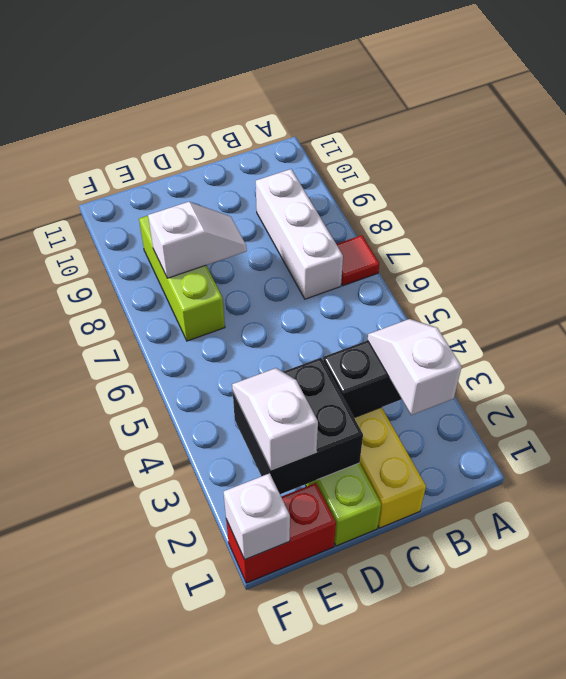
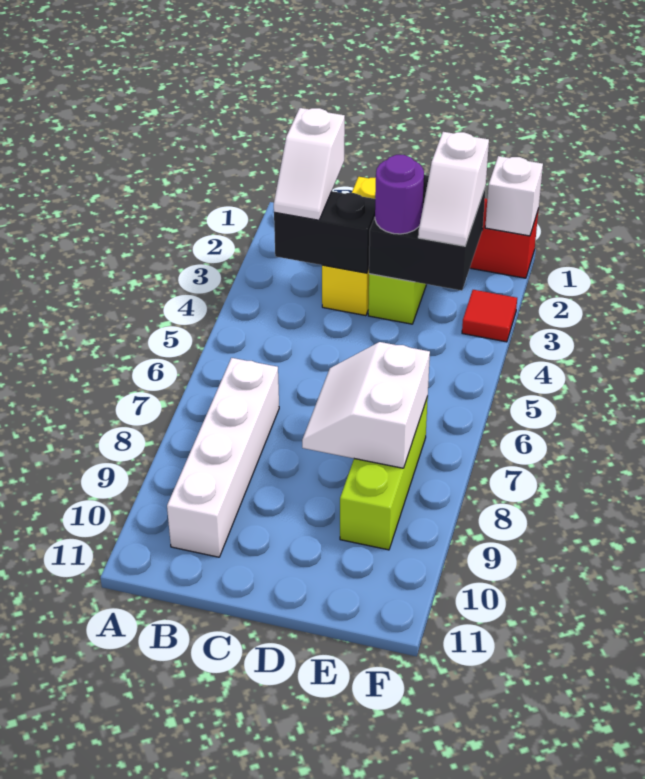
red tile A7 level 1 -> red tile F3 level 1
white brick B7:B9 level 1 -> white brick B7:B10 level 1
none -> purple round brick D3 level 3
white slope D8:E8 level 2 top E -> white slope D7:E8 level 2 top E

